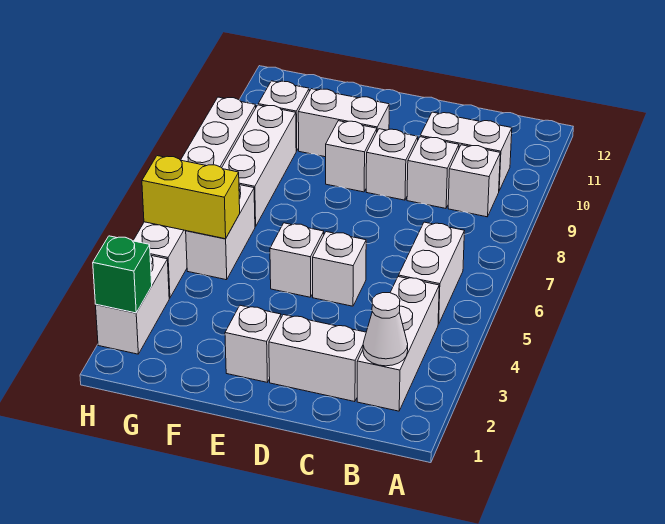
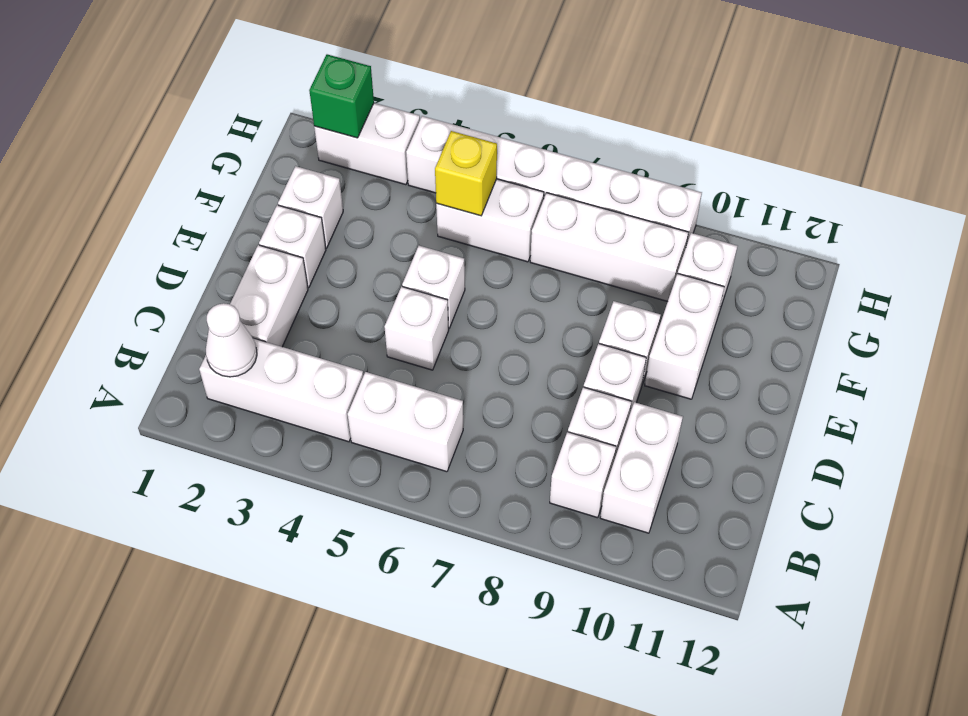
none -> white brick F2 level 1
yellow brick G5:H5 level 2 -> yellow brick G5 level 2

